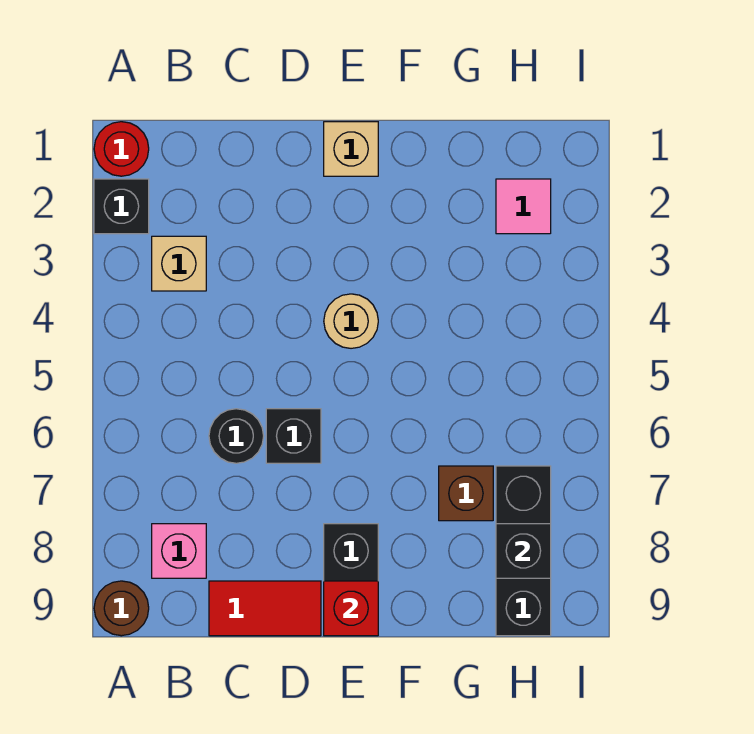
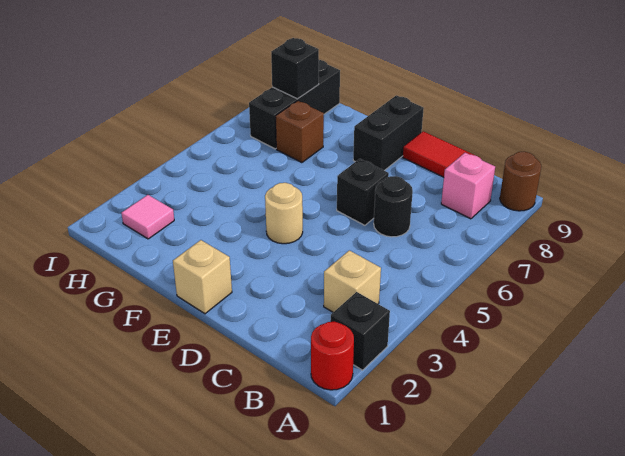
red brick E9 level 2 -> none

